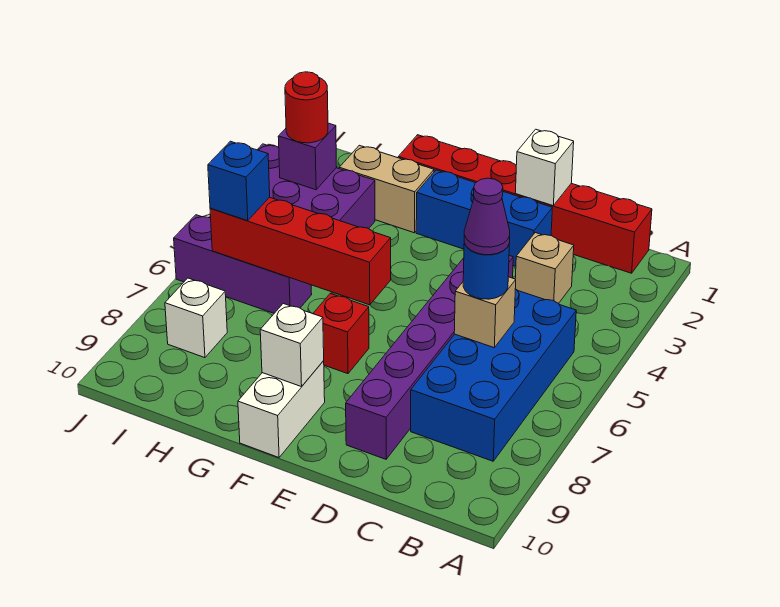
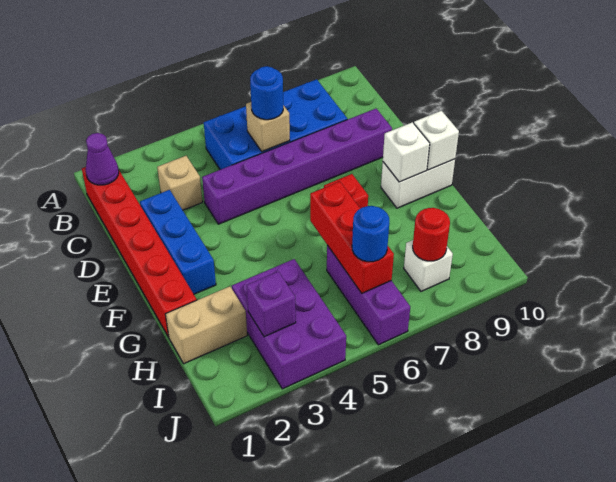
purple cone C6 level 4 -> purple cone B1 level 2
white brick D1 level 2 -> white brick F10 level 2
red brick F6:I6 level 2 -> red brick G6:I6 level 2
tan brick G2:H2 level 1 -> tan brick H1:H2 level 1
red round brick I3 level 3 -> red round brick I8 level 2
blue brick I6 level 3 -> blue round brick I6 level 3

